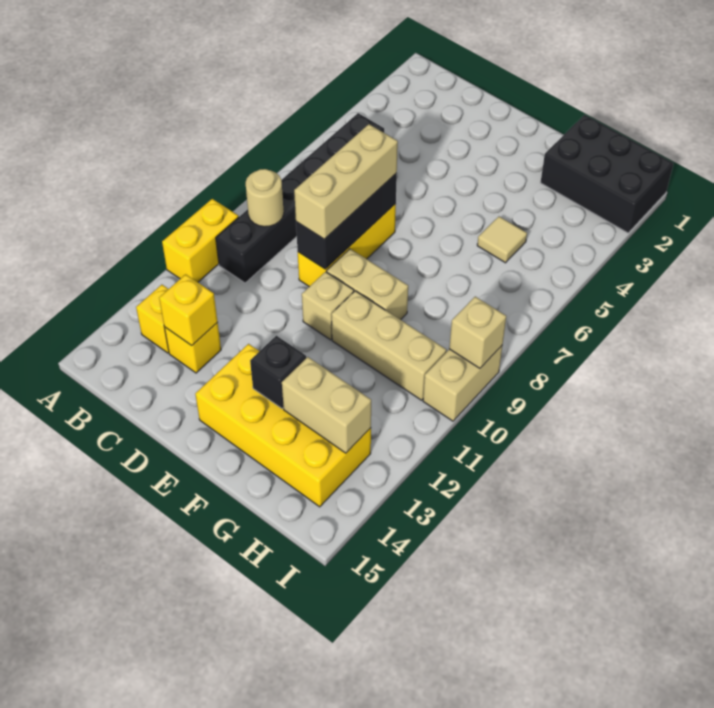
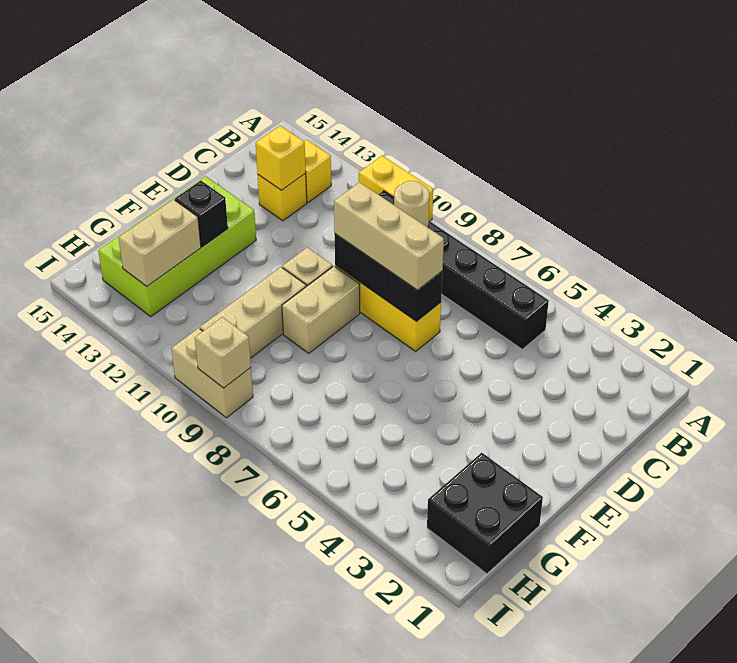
yellow brick E13:H14 level 1 -> lime brick E13:H14 level 1
black brick G1:I2 level 1 -> black brick G1:H2 level 1
tan tile G5 level 1 -> none

